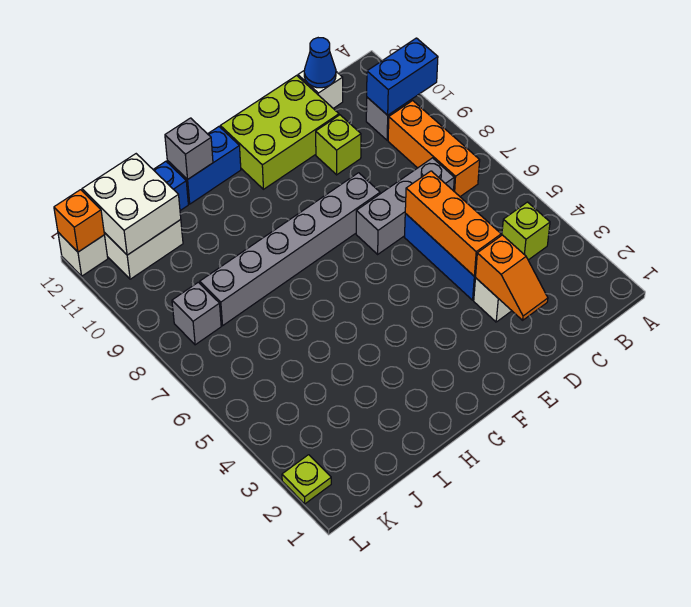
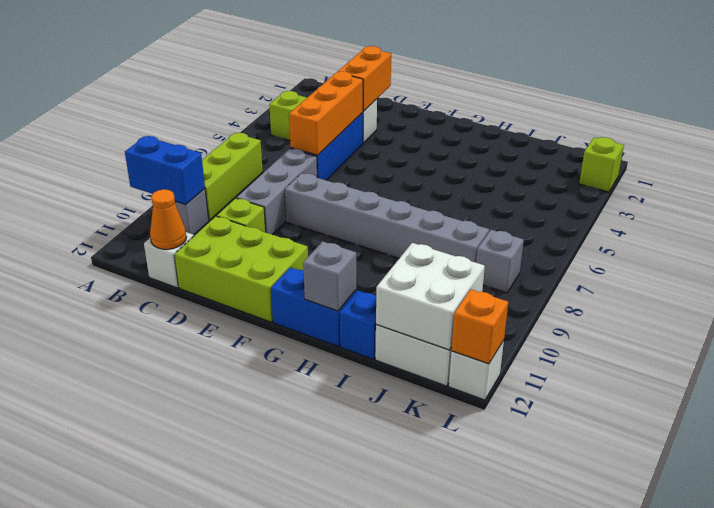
orange brick B7:B9 level 1 -> lime brick B7:B9 level 1
grey brick C7:E7 level 1 -> grey brick D7:D9 level 1
blue cone C12 level 2 -> orange cone C12 level 2
orange slope D2:D3 level 2 top 3 -> orange brick D2:D3 level 2
lime plate L2 level 1 -> lime brick L2 level 1

